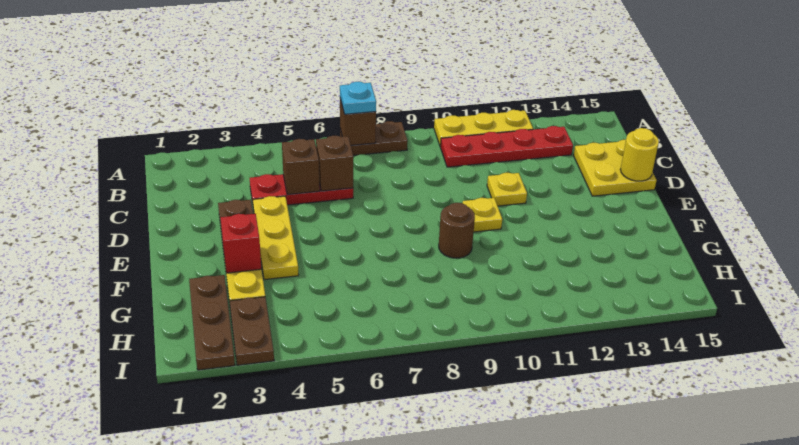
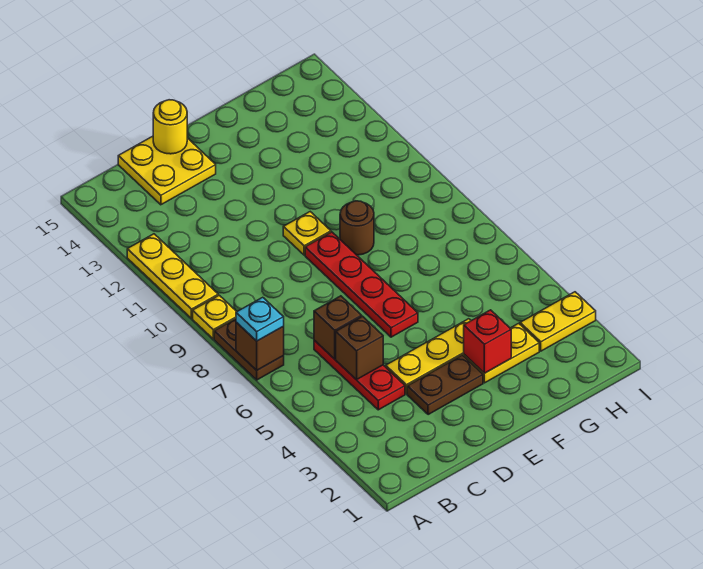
red plate B10:B13 level 1 -> red plate E6:E9 level 1
yellow plate D11 level 1 -> yellow plate A9 level 1
brown plate G2:I2 level 1 -> none
brown plate H3:I3 level 1 -> yellow plate H3:I3 level 1

